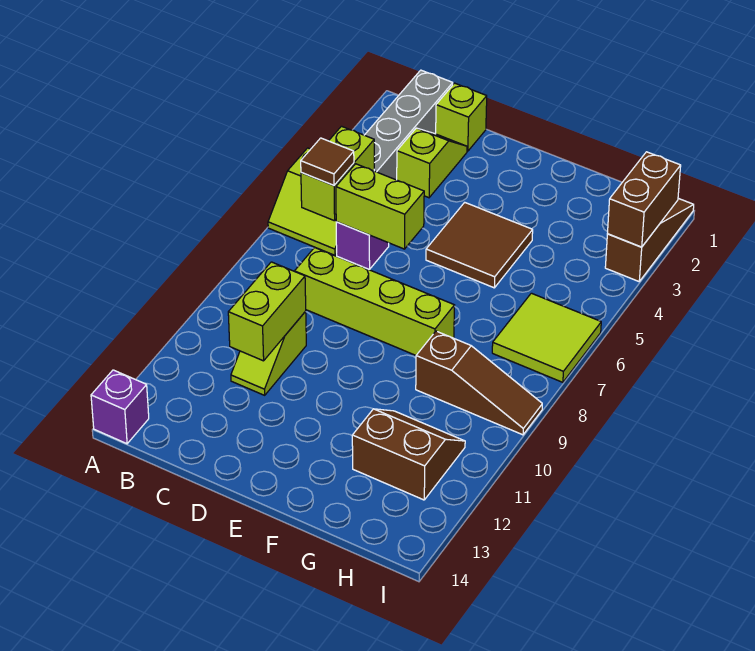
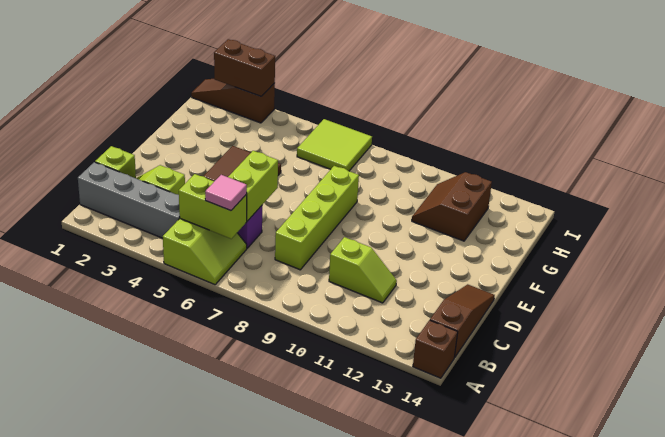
purple brick A14 level 1 -> brown brick A14 level 1
brown tile B6 level 3 -> pink tile B6 level 3
lime brick C10:C11 level 2 -> none
brown slope G9:I9 level 1 top G -> brown slope B14:D14 level 1 top B

